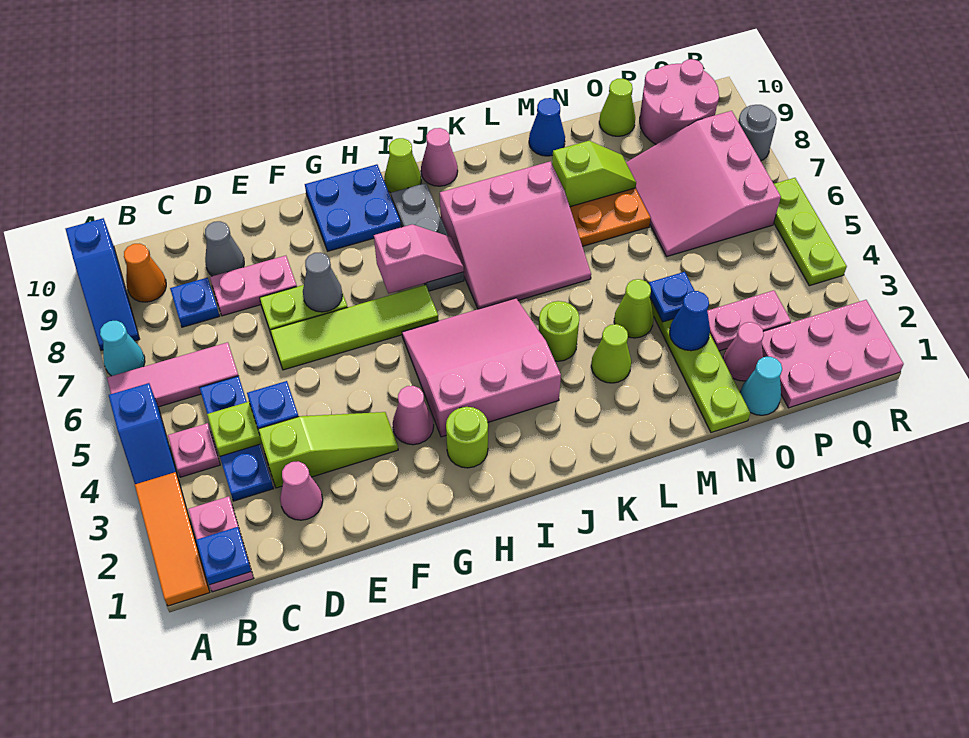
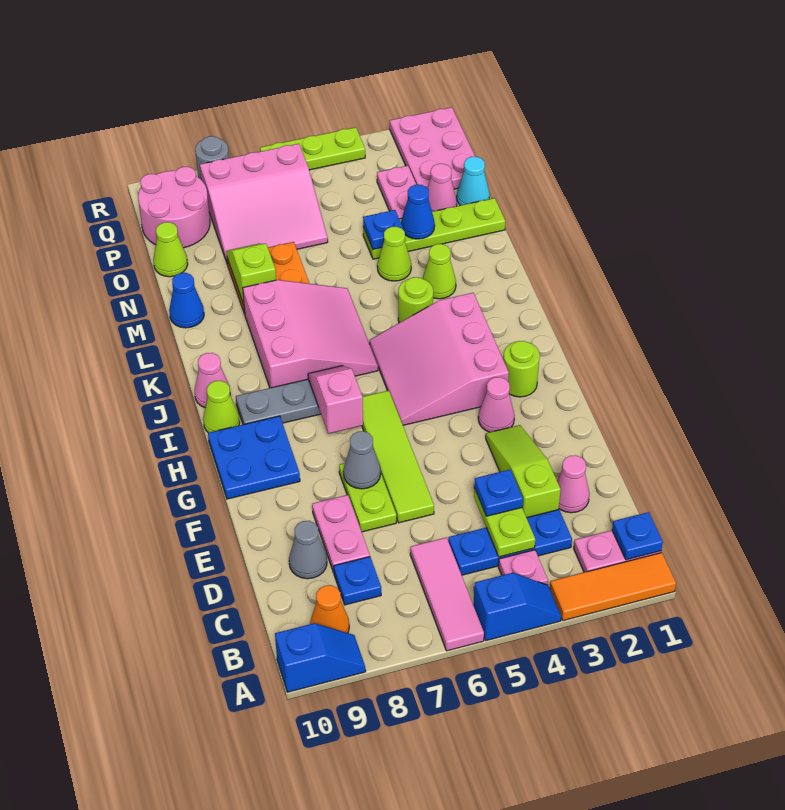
cyan cone A7 level 1 -> none
blue slope A8:A10 level 1 top 10 -> blue slope A9:A10 level 1 top 10

